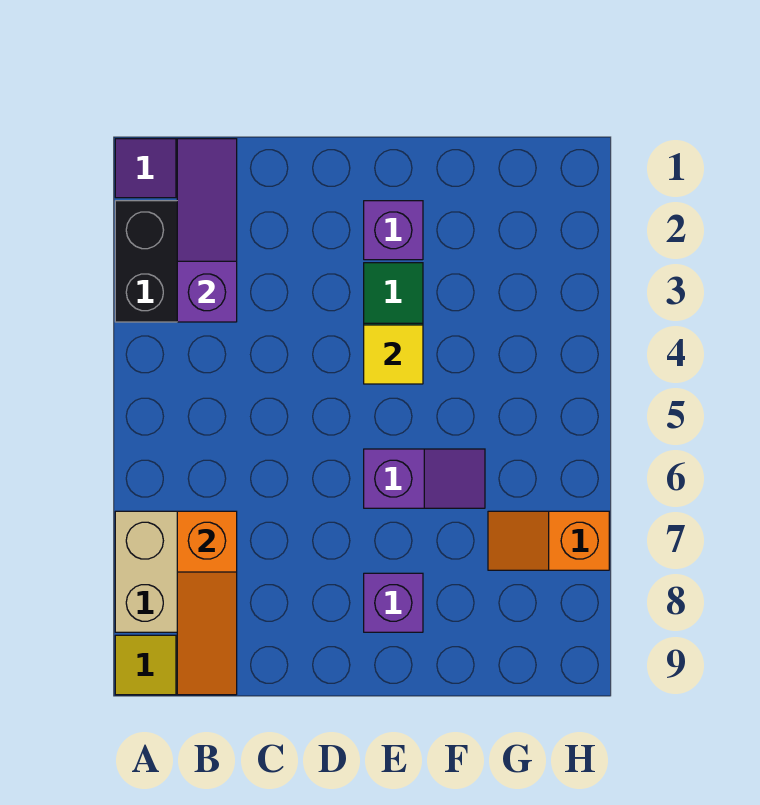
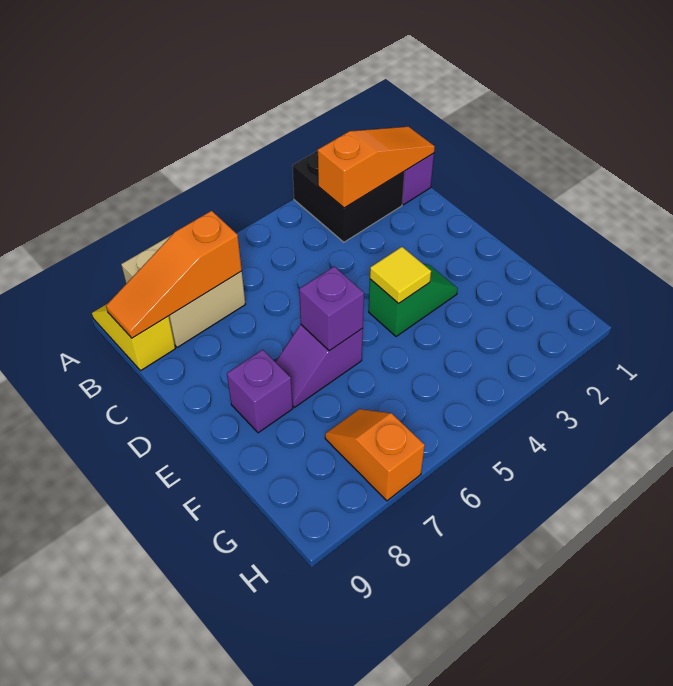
purple slope B1:B3 level 2 top 3 -> orange slope B1:B3 level 2 top 3
purple brick E2 level 1 -> purple brick E6 level 2
purple slope E6:F6 level 1 top E -> purple slope E6:E7 level 1 top 6

